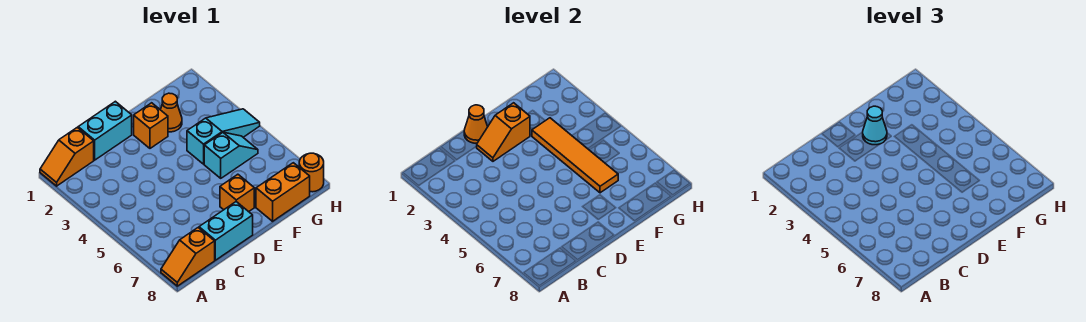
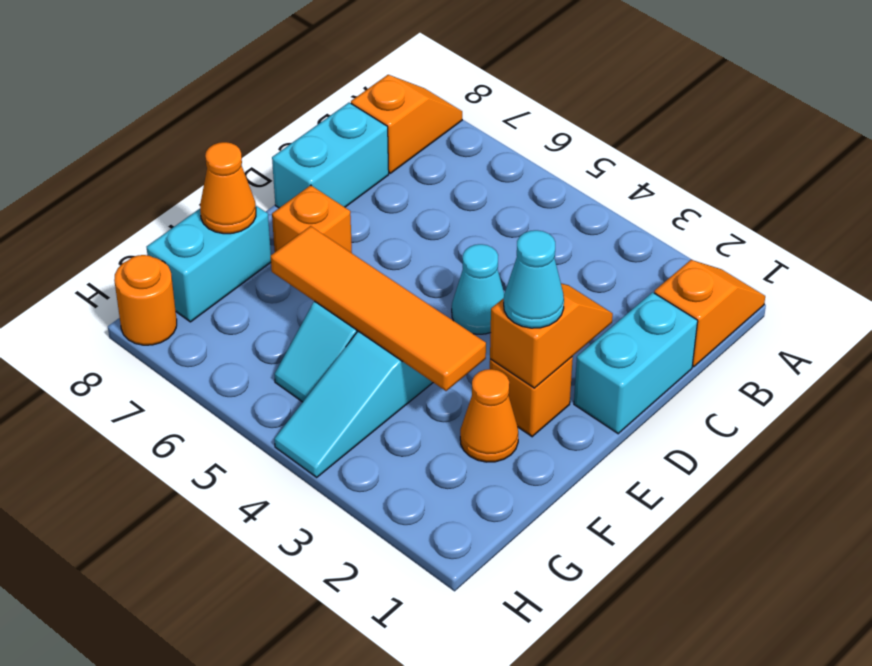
orange cone D1 level 2 -> orange cone F8 level 2
none -> cyan cone D4 level 1
orange brick F8:G8 level 1 -> cyan brick F8:G8 level 1

